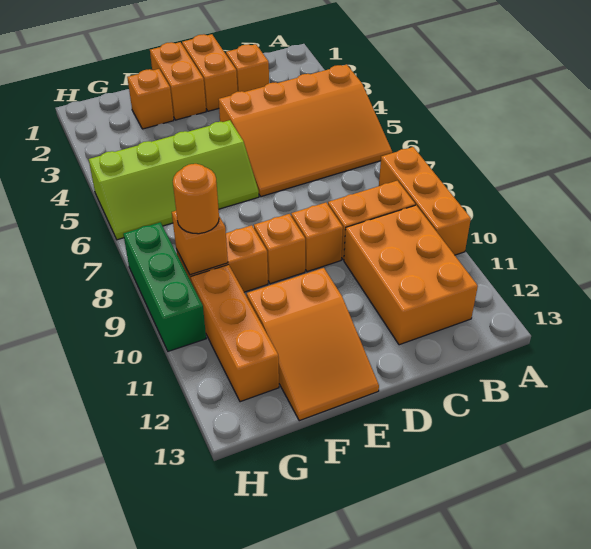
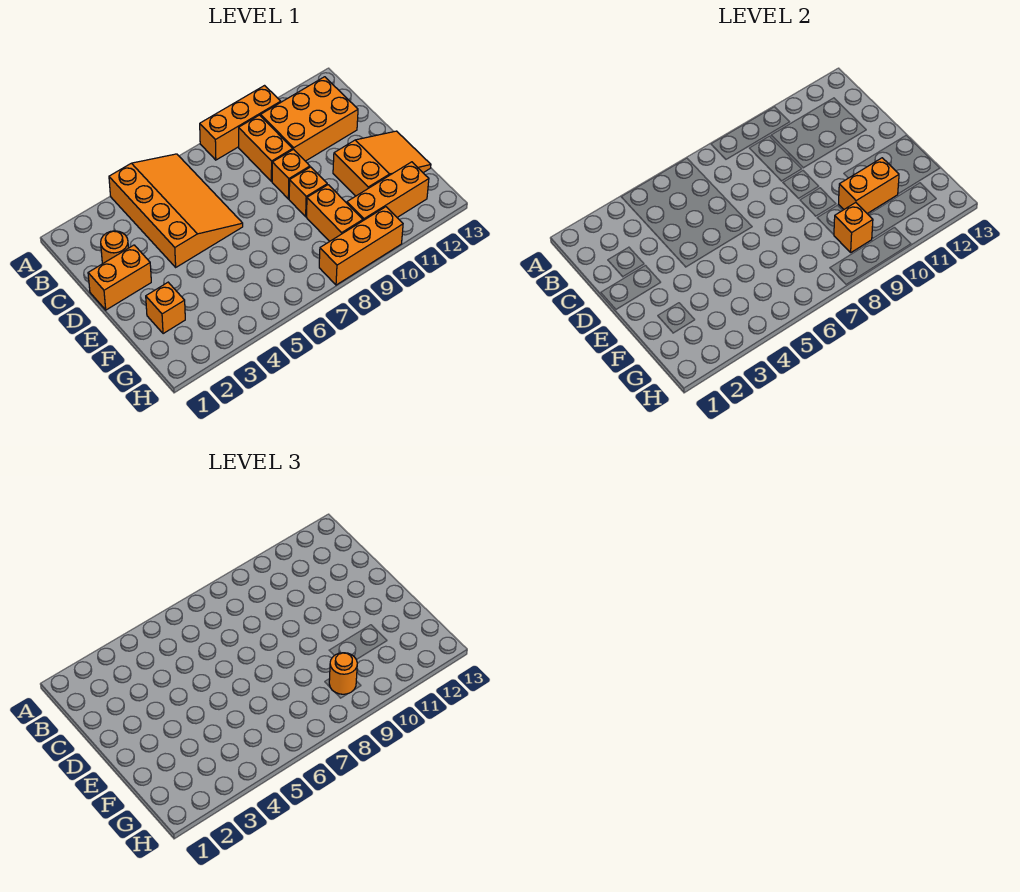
orange brick C2 level 1 -> orange round brick C2 level 1
orange brick E1:E2 level 1 -> orange brick F10:F11 level 2
lime slope E5:H6 level 1 top 5 -> none
green brick H8:H10 level 1 -> orange brick H8:H10 level 1

